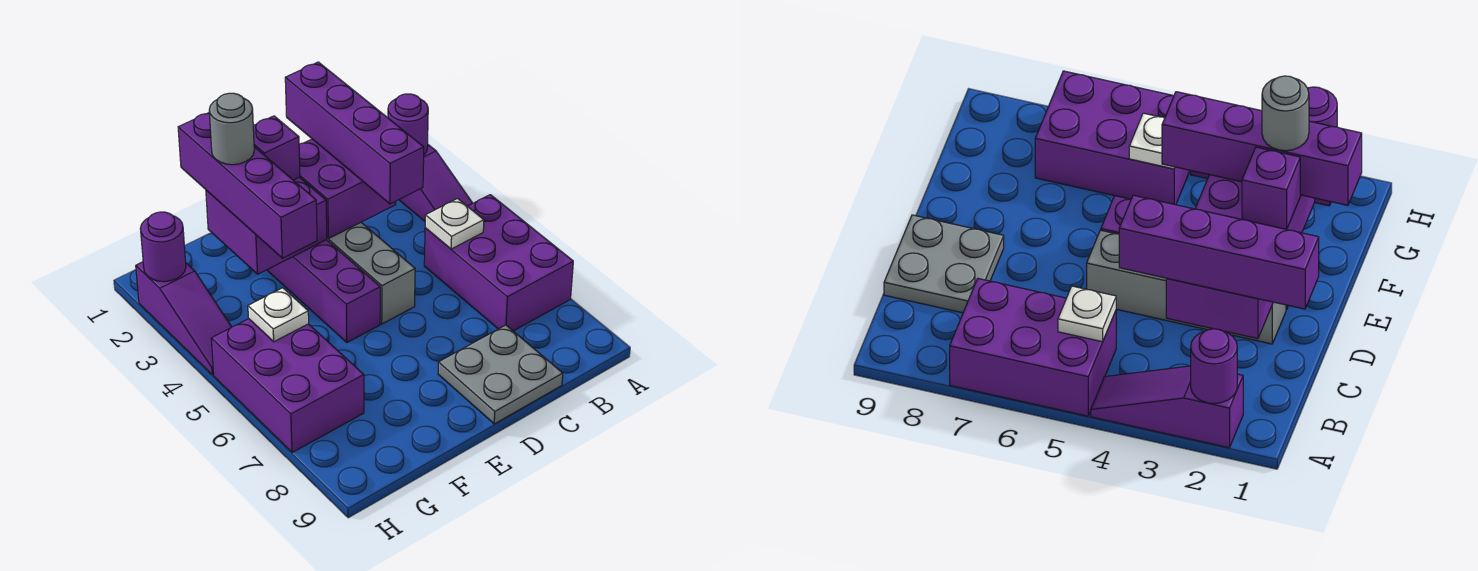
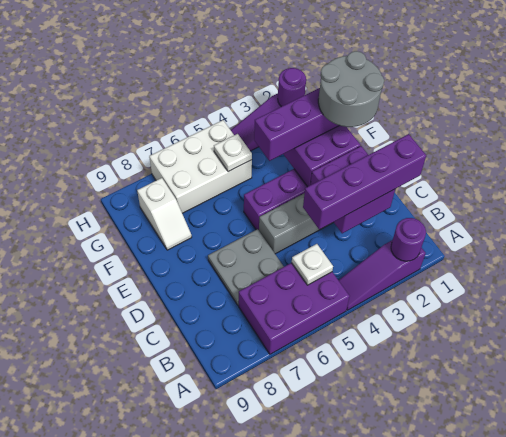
grey plate C8:D9 level 1 -> grey plate C6:D7 level 1
purple brick E2 level 3 -> none
grey round brick F2 level 4 -> grey round brick E1:F2 level 4
none -> white slope F8:G8 level 1 top G
purple brick G5:H7 level 1 -> white brick G5:H7 level 1

